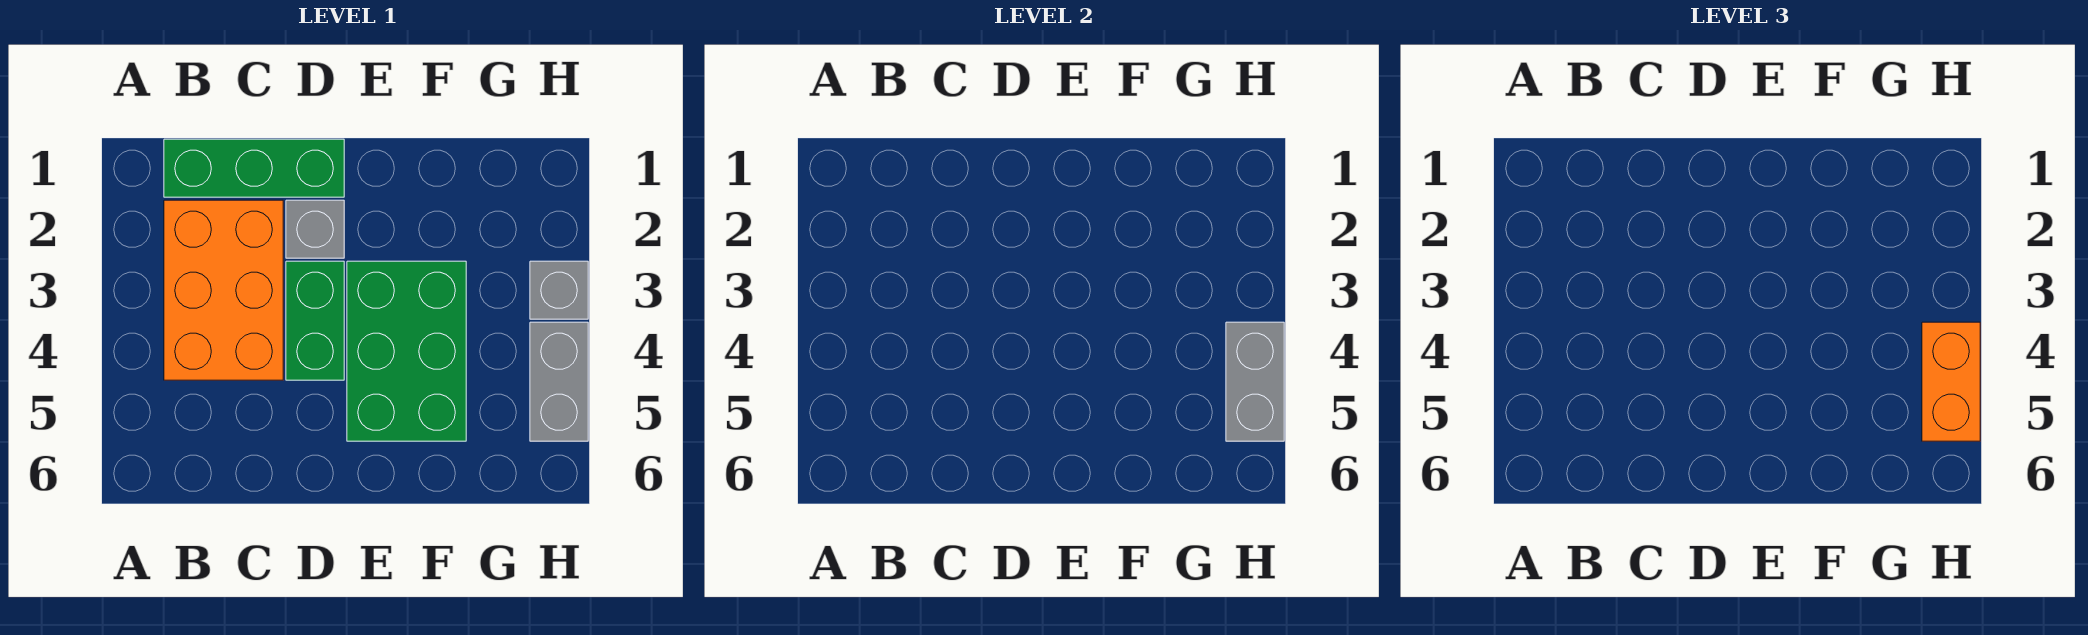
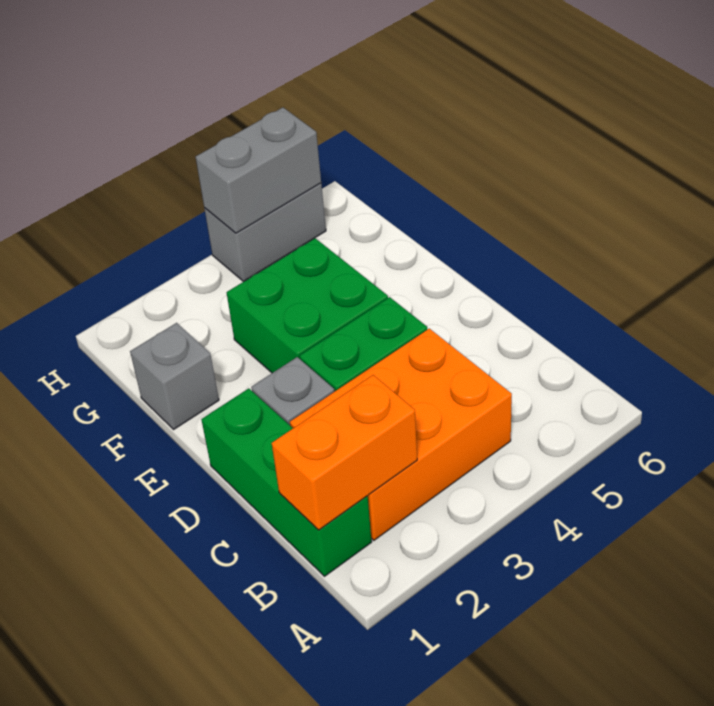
green brick E3:F5 level 1 -> green brick E3:F4 level 1
grey brick H3 level 1 -> grey brick F1 level 1
orange brick H4:H5 level 3 -> orange brick B1:B2 level 2

